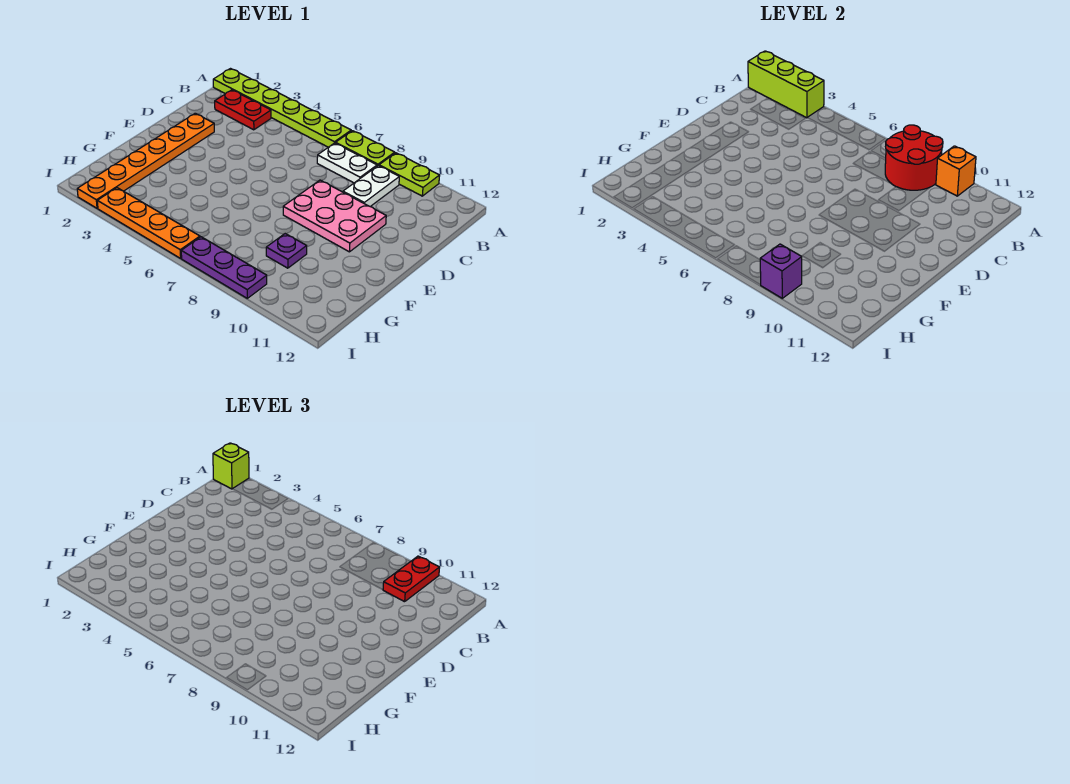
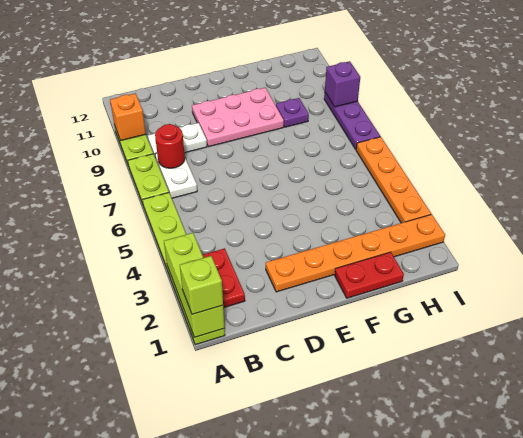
red round brick A8:B9 level 2 -> red round brick B8 level 2
red plate A10:B10 level 3 -> red plate F1:G1 level 1
pink plate D8:E10 level 1 -> pink plate D9:F10 level 1

